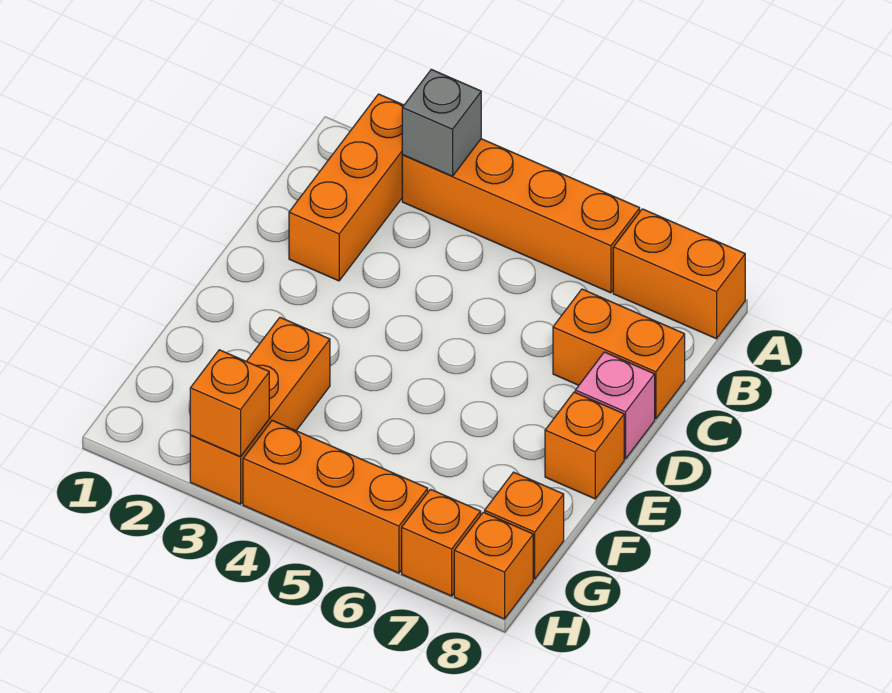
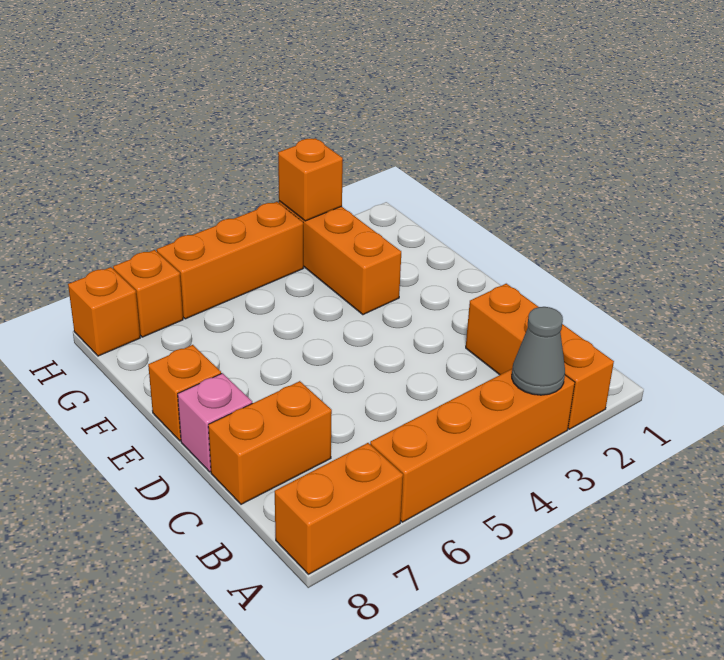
grey brick A3 level 2 -> grey cone A3 level 2
orange brick G8 level 1 -> none

